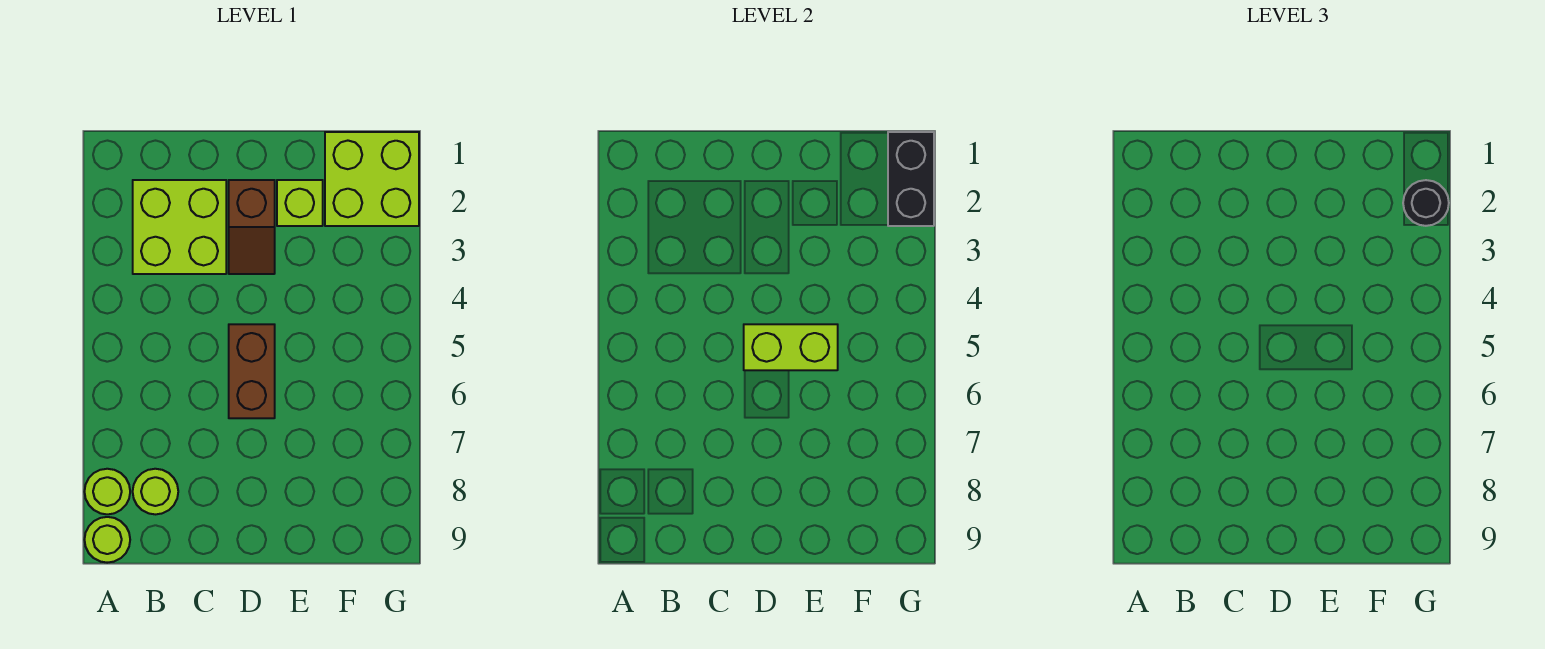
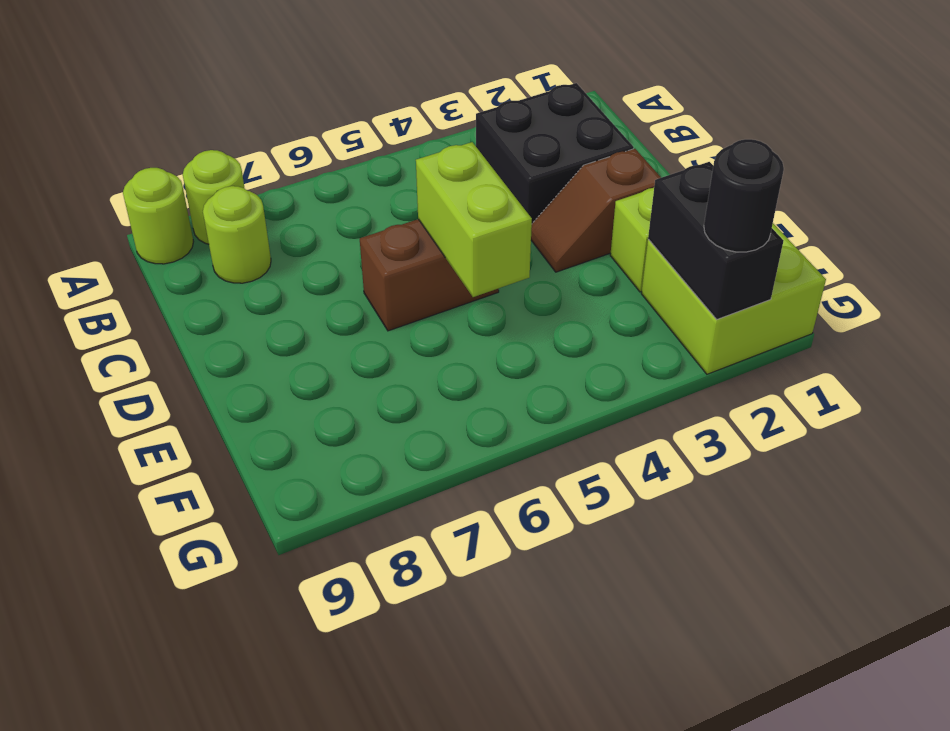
lime brick B2:C3 level 1 -> black brick B2:C3 level 1
black brick G1:G2 level 2 -> black brick F2:G2 level 2

